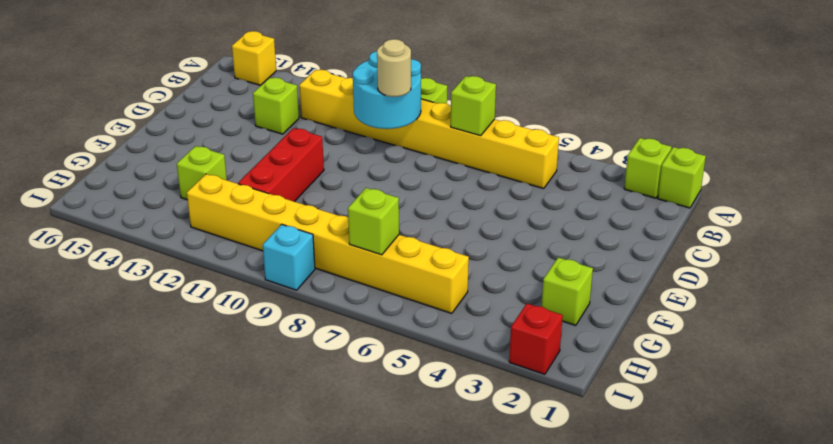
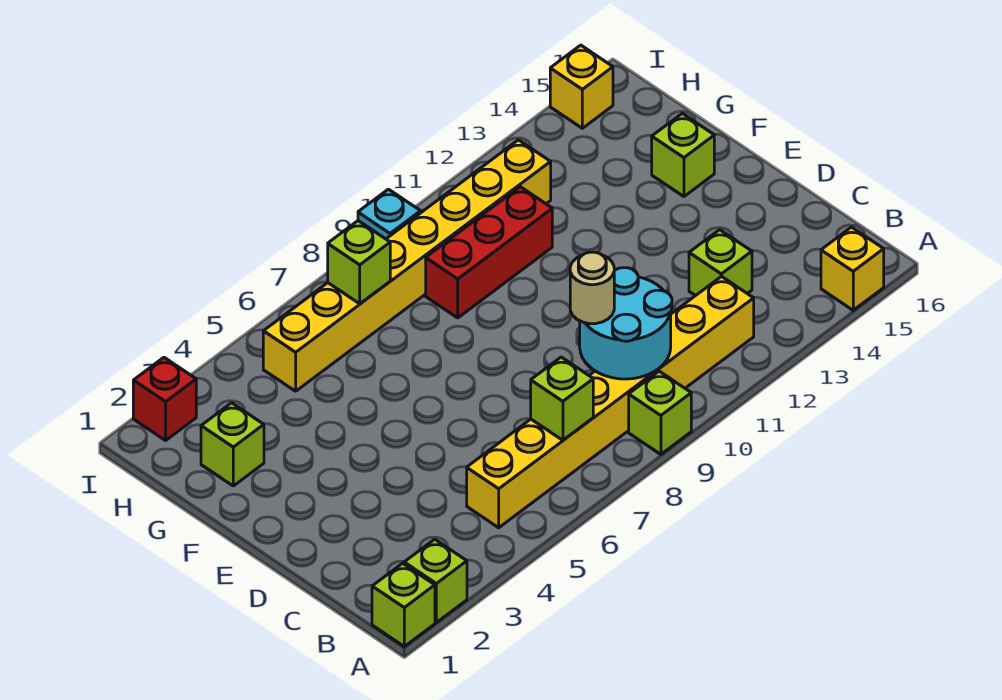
red brick E11:G11 level 1 -> red brick G9:G11 level 1
lime brick G13 level 1 -> lime brick F15 level 1
none -> yellow brick I15 level 1

